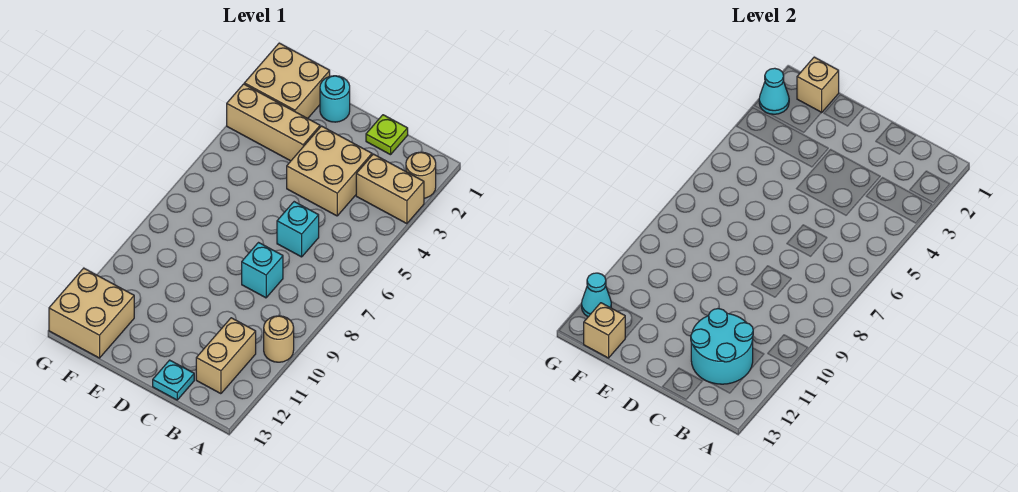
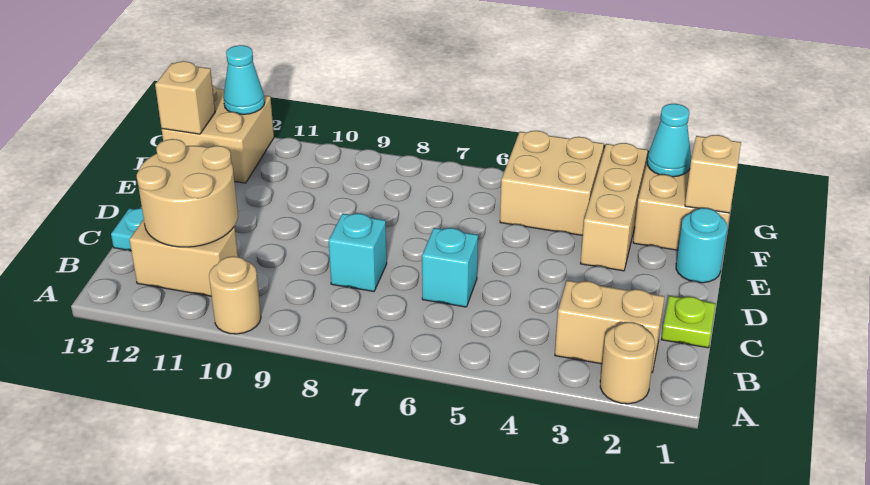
tan brick A3:B3 level 1 -> tan brick B2:B3 level 1
cyan round brick B11:C12 level 2 -> tan round brick B11:C12 level 2
tan brick C3:D4 level 1 -> tan brick F4:G5 level 1

